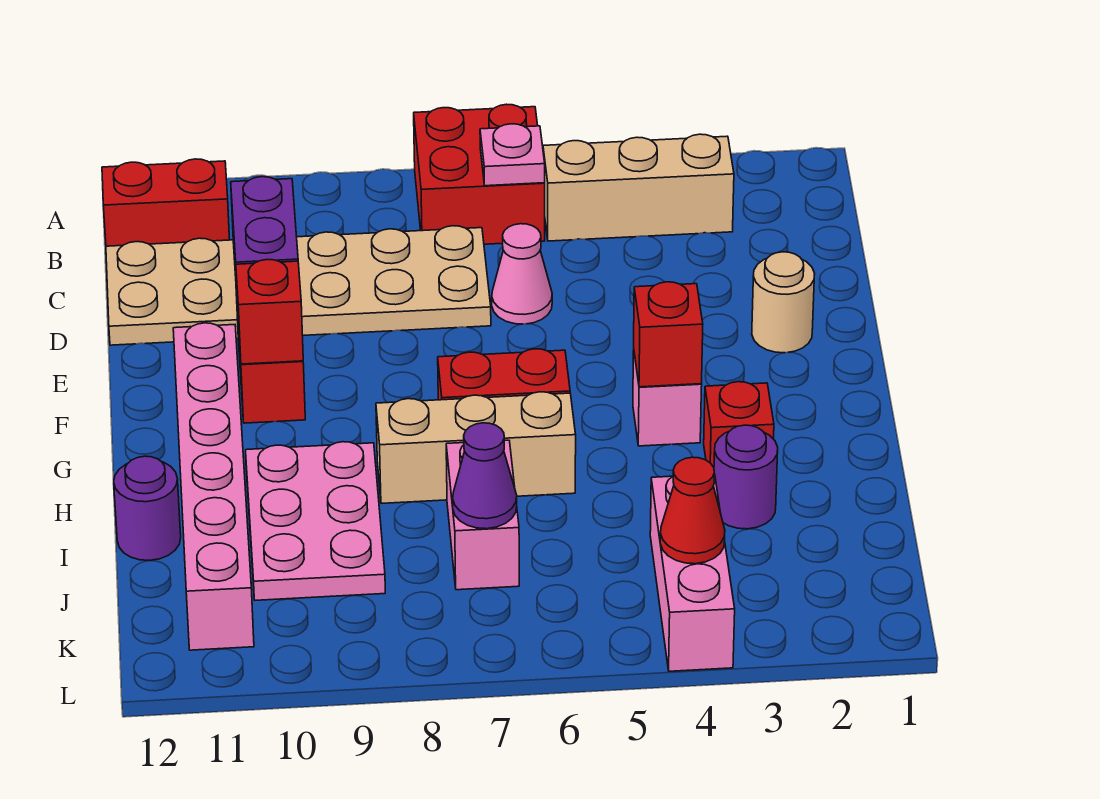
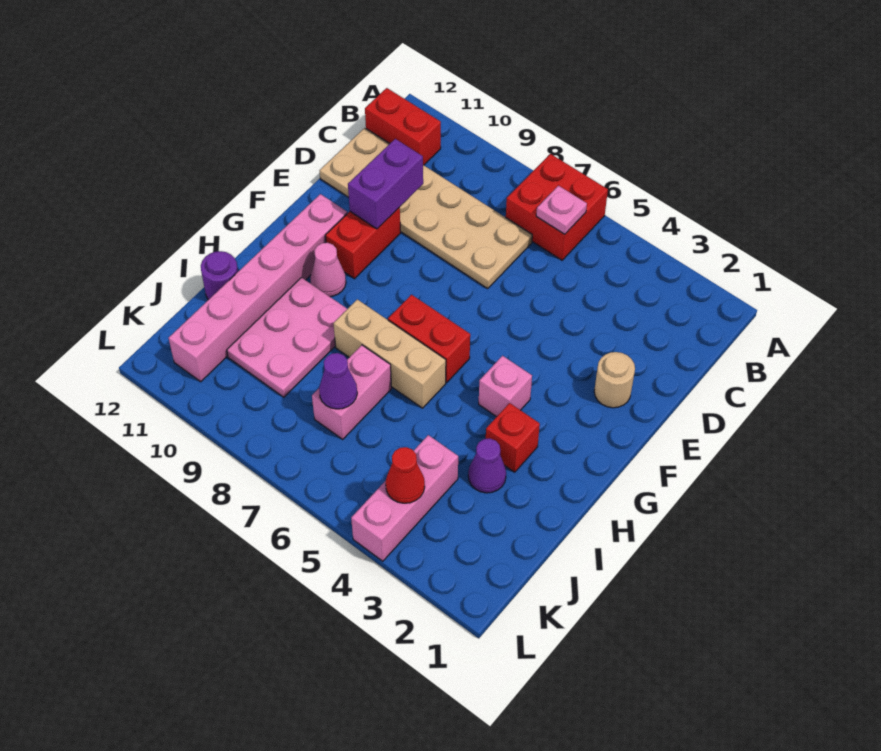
tan brick B3:B5 level 1 -> none
pink cone D6 level 1 -> pink cone G10 level 1
red brick F10 level 2 -> none
red brick G4 level 2 -> none
purple round brick I3 level 1 -> purple cone I3 level 1

